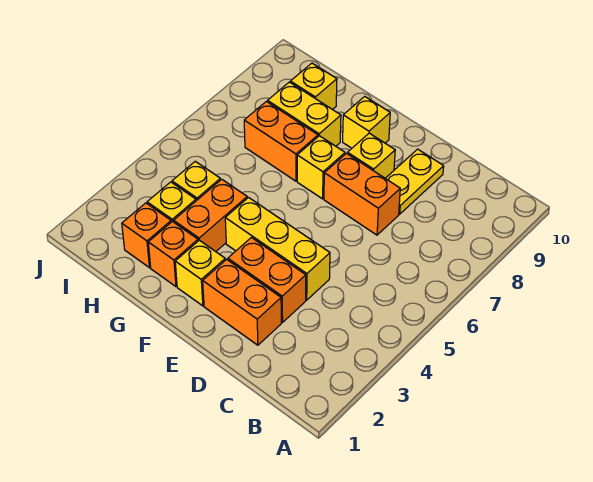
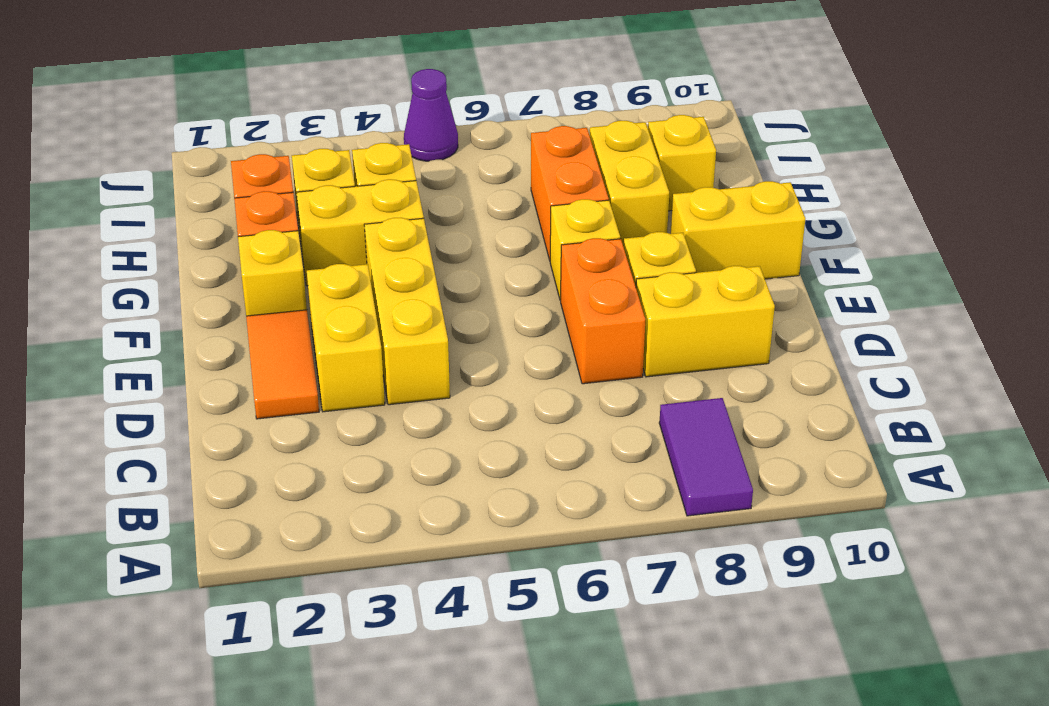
none -> purple tile A8:B8 level 1
orange brick D2:E2 level 1 -> orange tile D2:E2 level 1
orange brick D3:E3 level 1 -> yellow brick D3:E3 level 1
yellow plate D8:D9 level 1 -> yellow brick D8:D9 level 1
yellow brick F9 level 1 -> yellow brick F9:F10 level 1
orange brick G3:G4 level 1 -> yellow brick G3:G4 level 1
none -> purple cone J5 level 1

